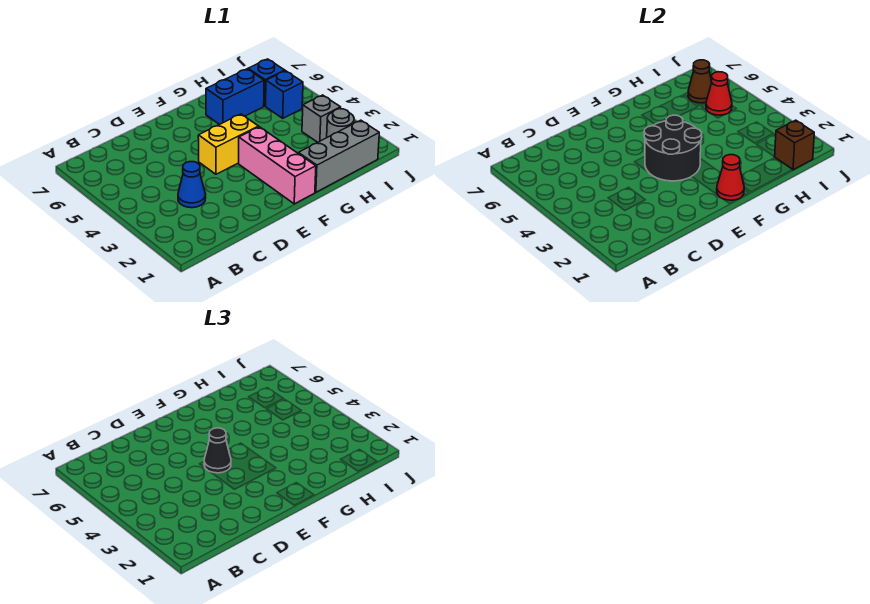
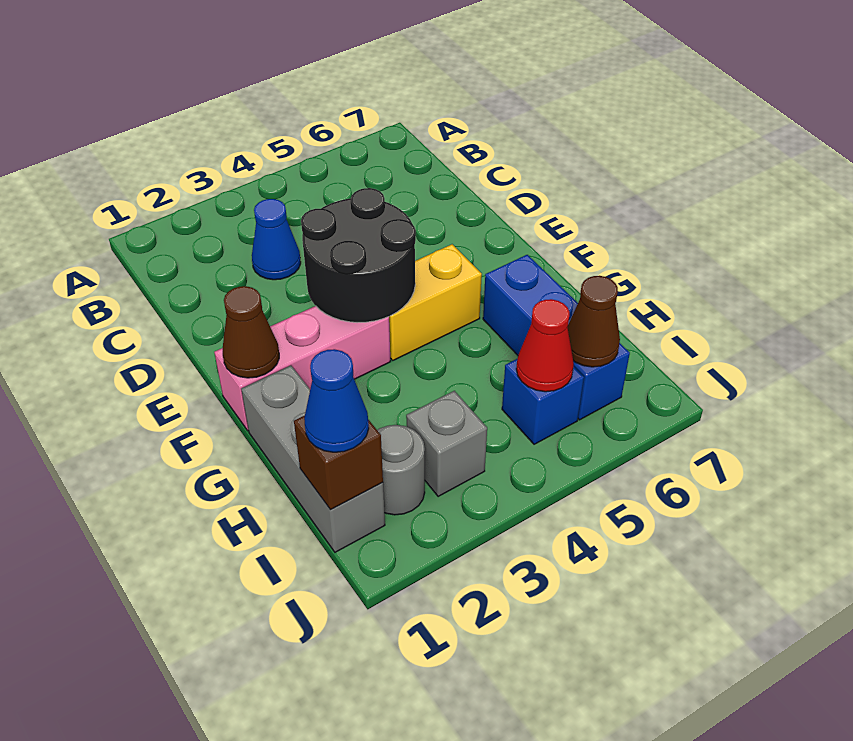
yellow brick E4:F4 level 1 -> yellow brick F4:F5 level 1
black cone E4 level 3 -> none
red cone F1 level 2 -> brown cone F1 level 2
none -> blue cone I1 level 3

